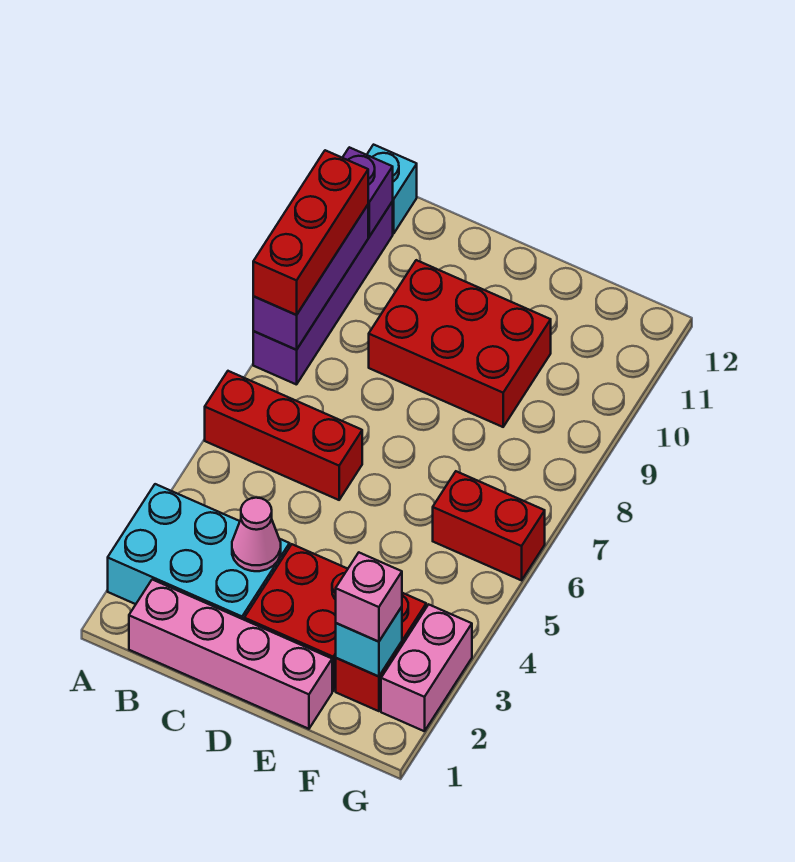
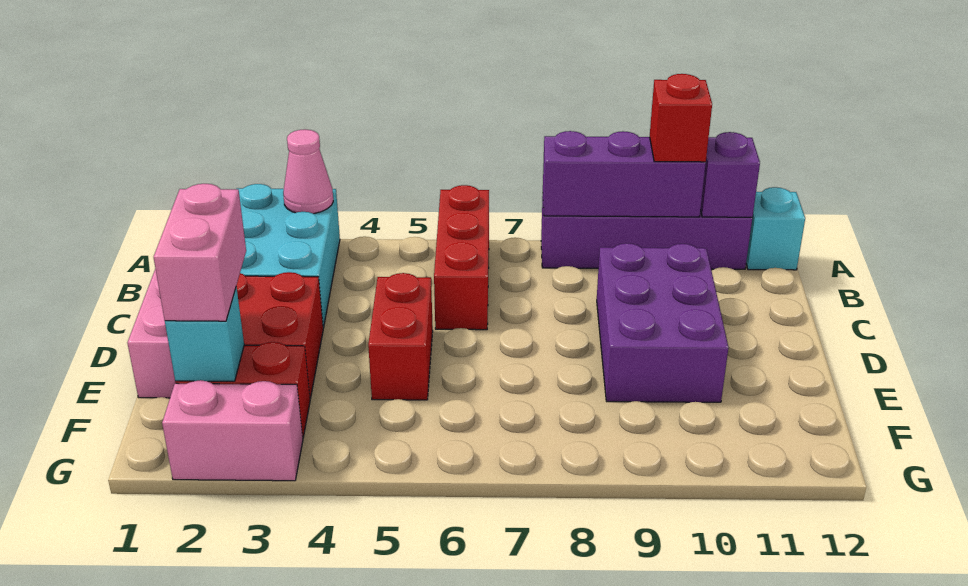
red brick A8:A10 level 3 -> red brick A10 level 3
pink cone C3 level 2 -> pink cone A3 level 2
red brick C9:E10 level 1 -> purple brick C9:E10 level 1
pink brick F2 level 3 -> pink brick E2:F2 level 3
red brick F6:G6 level 1 -> red brick D5:E5 level 1

